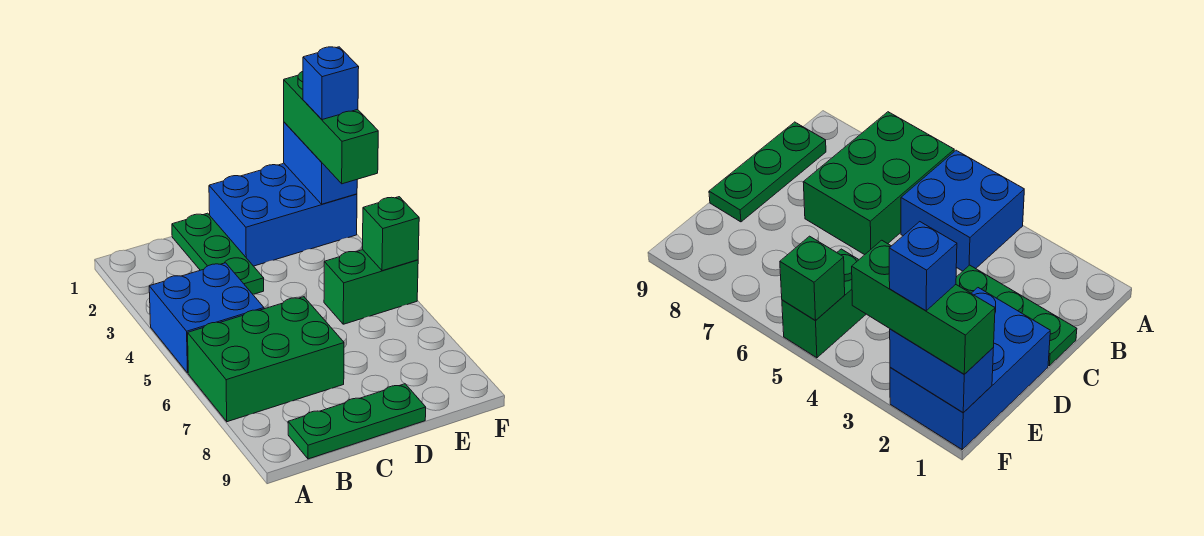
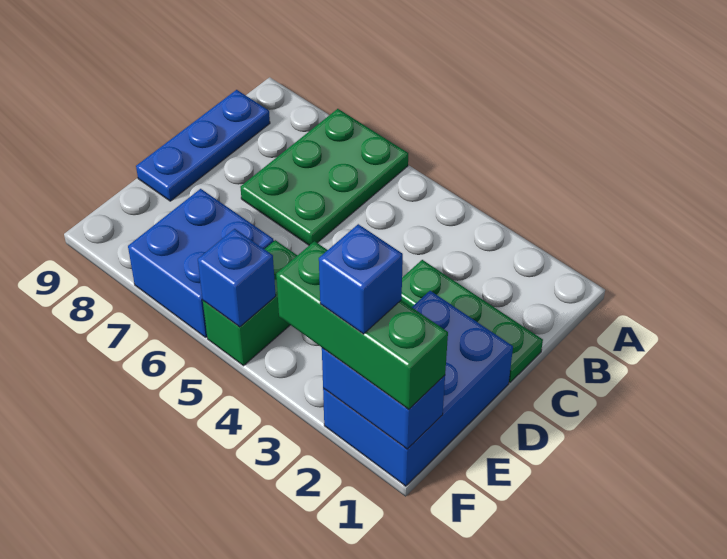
blue brick A4:B5 level 1 -> blue brick E6:F7 level 1
green brick A6:C7 level 1 -> green plate A6:C7 level 1
green plate B9:D9 level 1 -> blue plate B9:D9 level 1
green brick F5 level 2 -> blue brick F5 level 2

